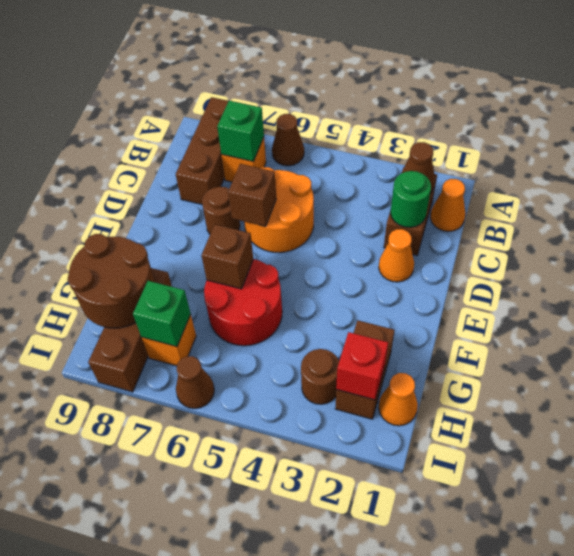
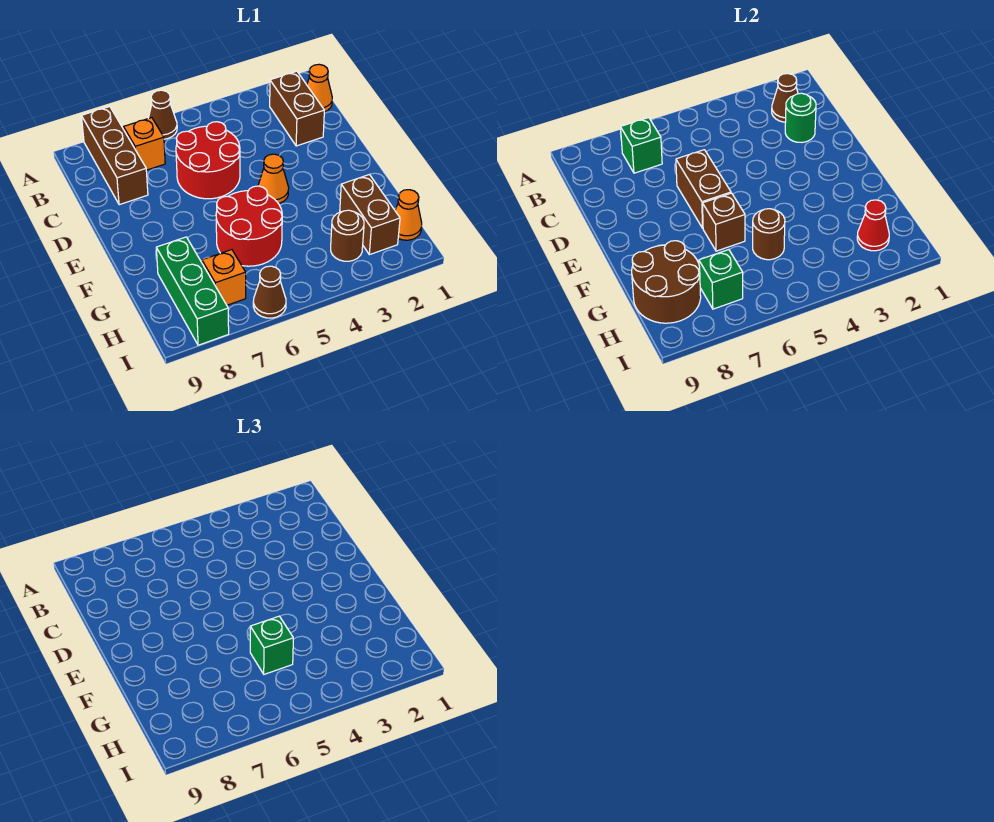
orange round brick C5:D6 level 1 -> red round brick C5:D6 level 1
orange cone D2 level 1 -> orange cone E4 level 1
brown brick D6 level 2 -> brown brick D6:E6 level 2
brown round brick D7 level 1 -> brown round brick G5 level 2
none -> green brick G5 level 3
brown brick G8:I8 level 1 -> green brick G8:I8 level 1
red brick H2 level 2 -> red cone H2 level 2

